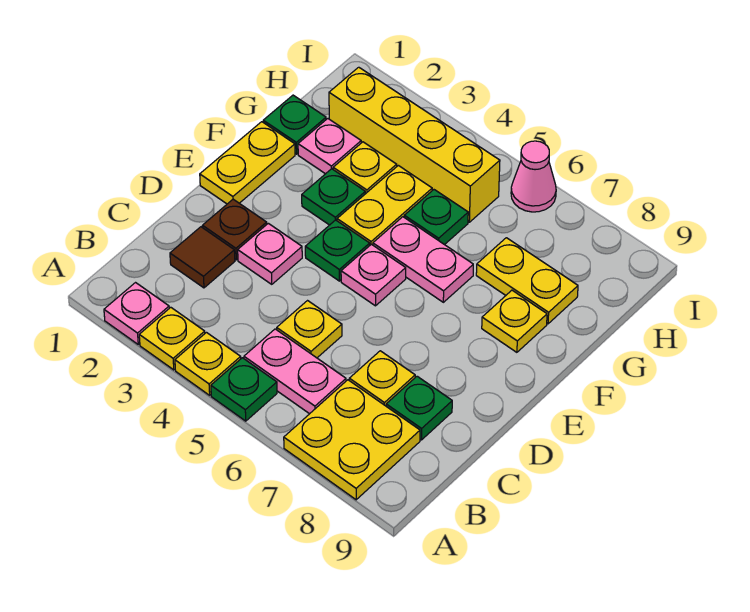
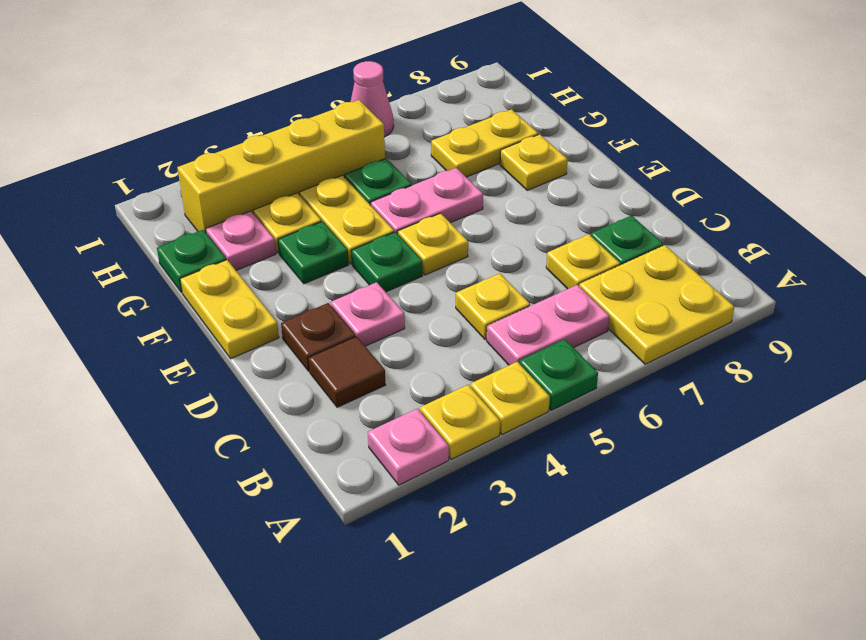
pink plate E5 level 1 -> yellow plate E5 level 1

